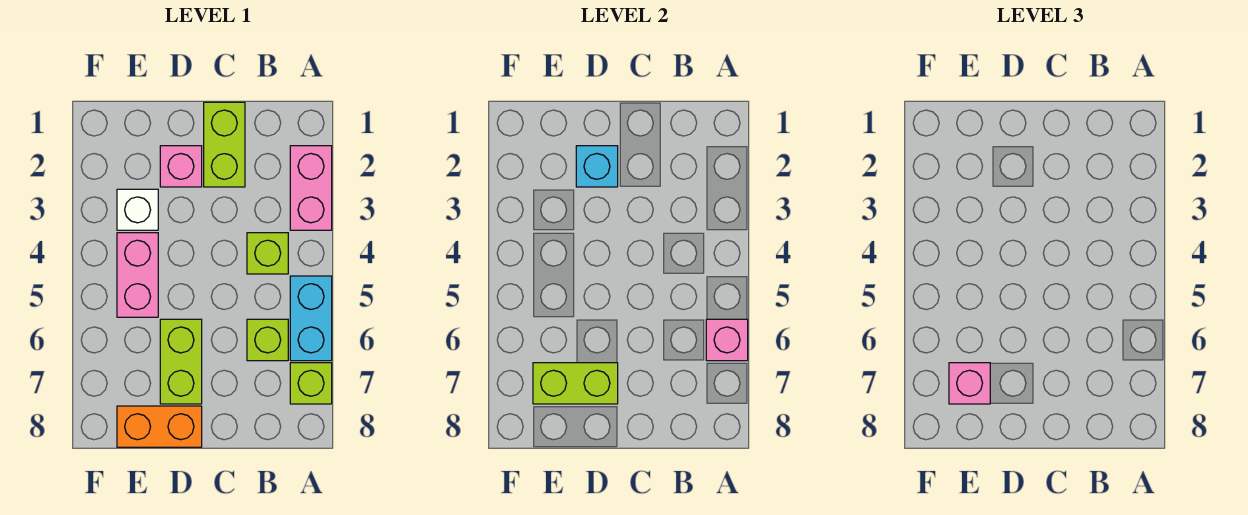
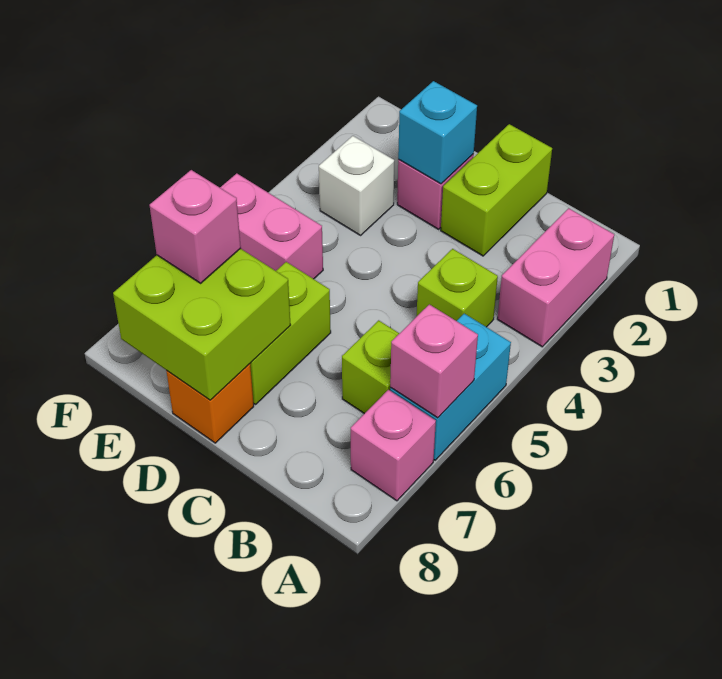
lime brick A7 level 1 -> pink brick A7 level 1
lime brick D7:E7 level 2 -> lime brick D7:E8 level 2
orange brick D8:E8 level 1 -> orange brick D8 level 1
pink brick E4:E5 level 1 -> pink brick E5:F5 level 1

